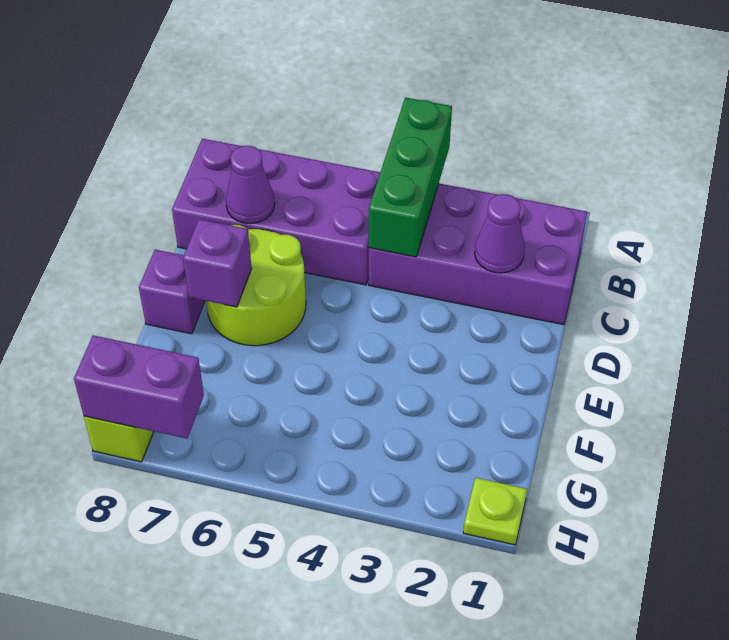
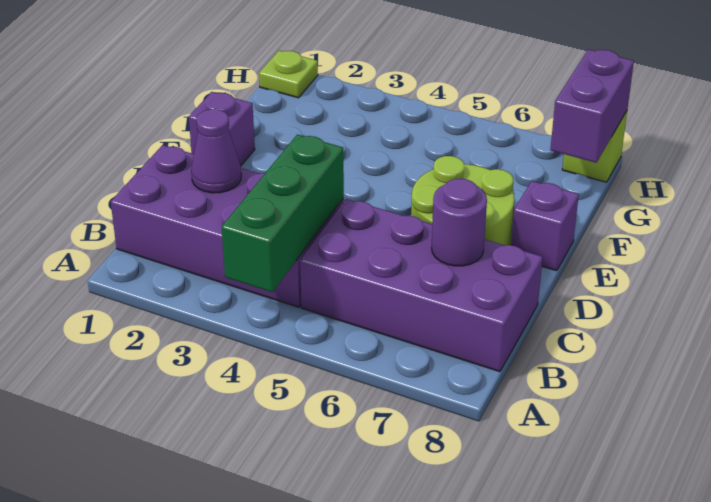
purple cone C7 level 2 -> purple round brick C7 level 2
purple brick E7 level 2 -> purple brick E1 level 1
purple brick H7:H8 level 2 -> purple brick G8:H8 level 2

